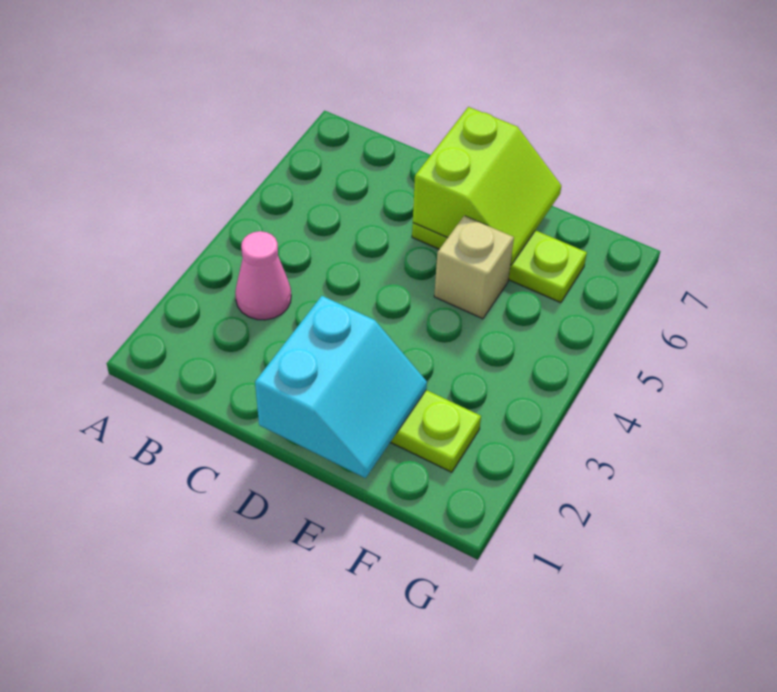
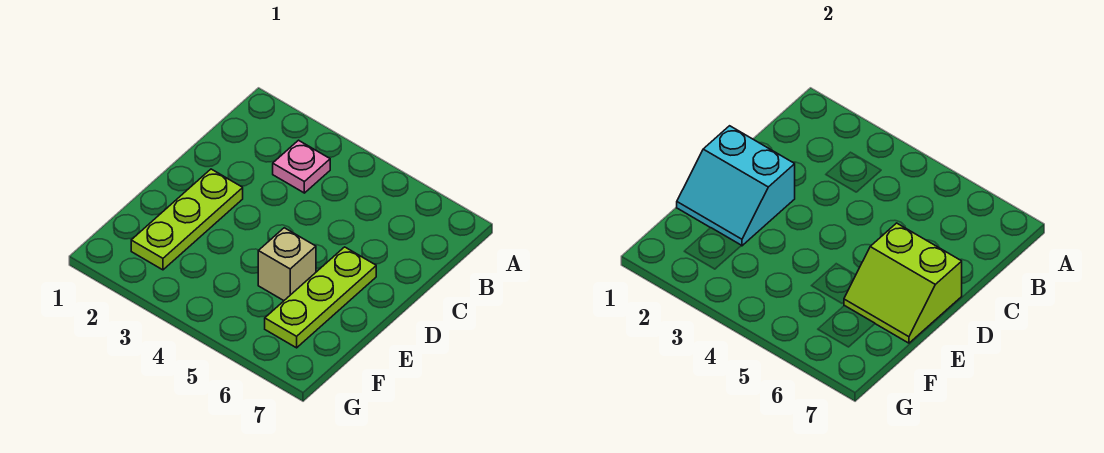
pink cone B3 level 1 -> pink plate B3 level 1

